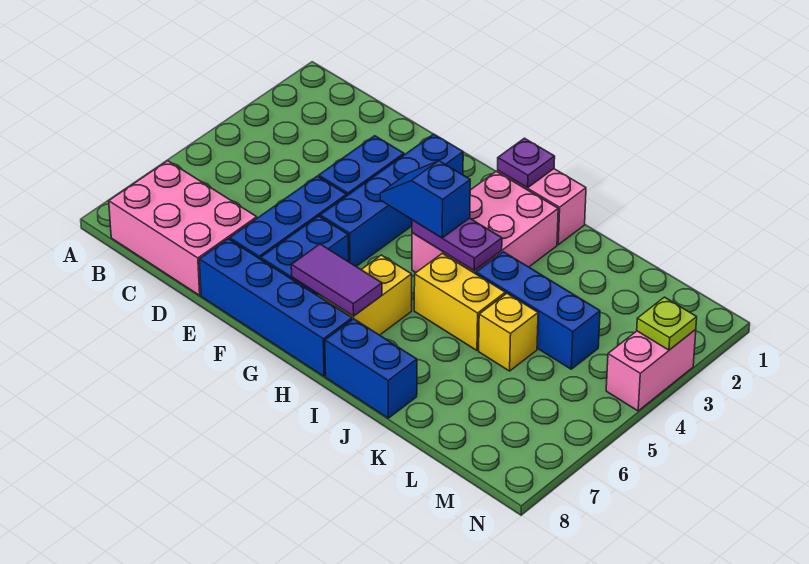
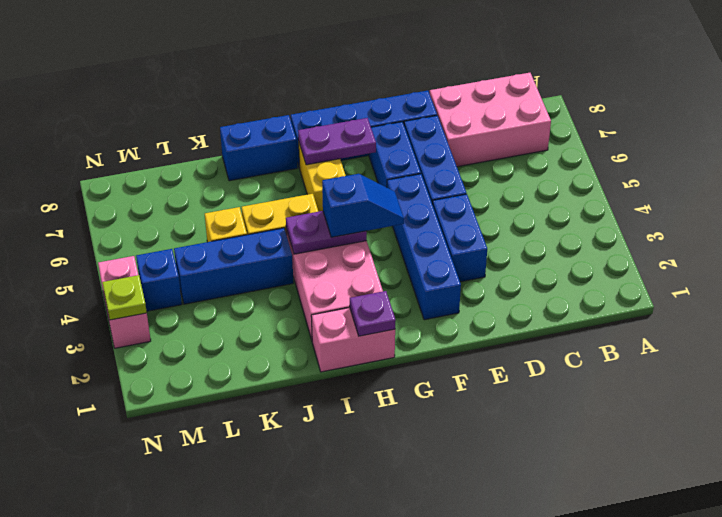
purple tile G7:H7 level 2 -> purple plate G7:H7 level 2
none -> blue brick M4 level 1

